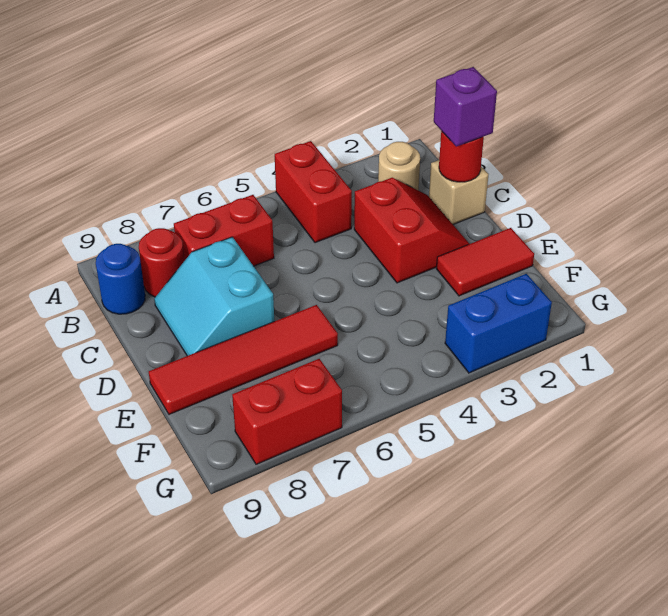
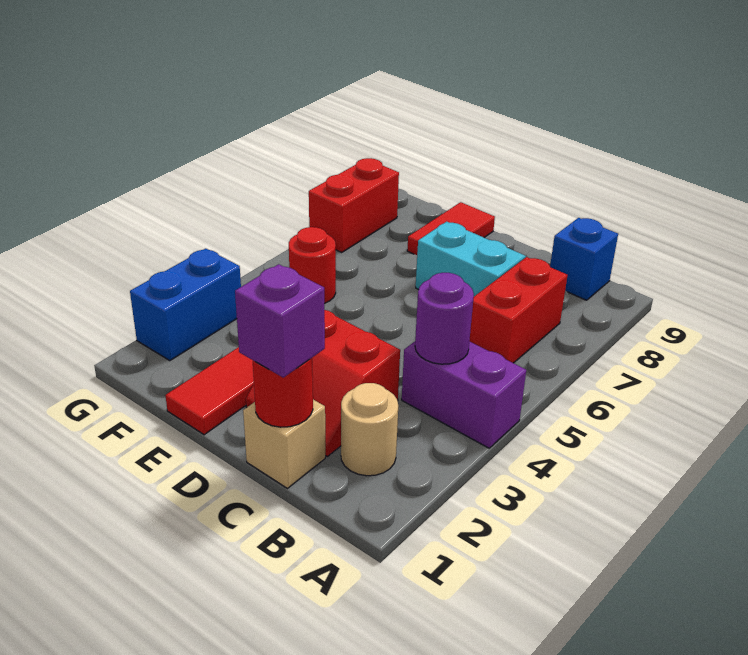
red brick A4:B4 level 1 -> purple brick A4:B4 level 1
none -> purple round brick B4 level 2
red round brick B8 level 1 -> red round brick F5 level 1
blue round brick B9 level 1 -> blue brick B9 level 1
red tile E6:E9 level 1 -> red tile E8:E9 level 1

